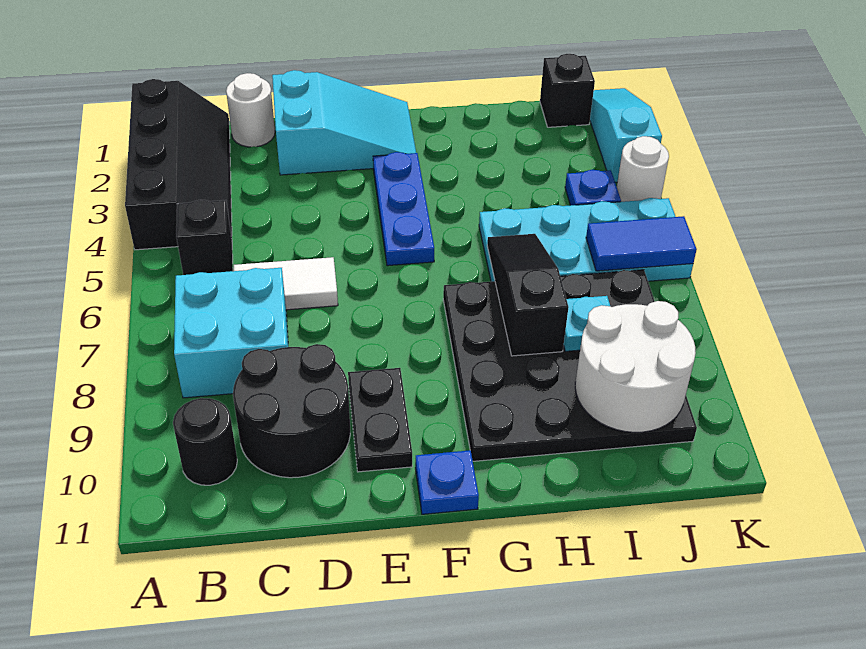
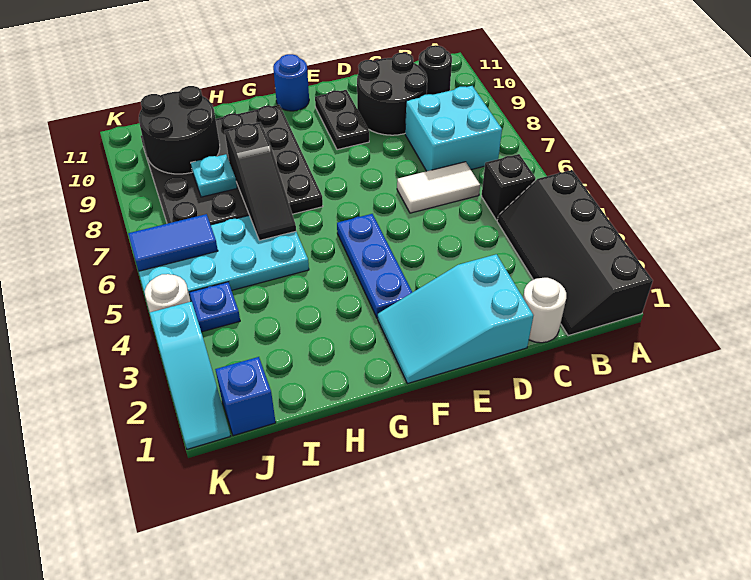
blue plate F11 level 1 -> blue round brick F11 level 1
white round brick I9:J10 level 2 -> black round brick I9:J10 level 2
black brick J1 level 1 -> blue brick J1 level 1

